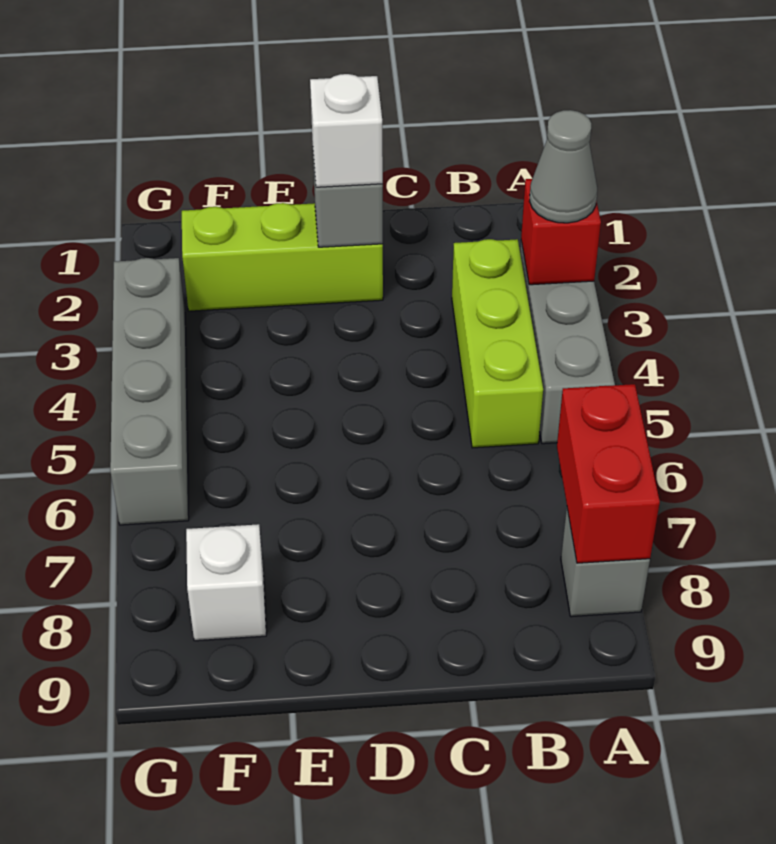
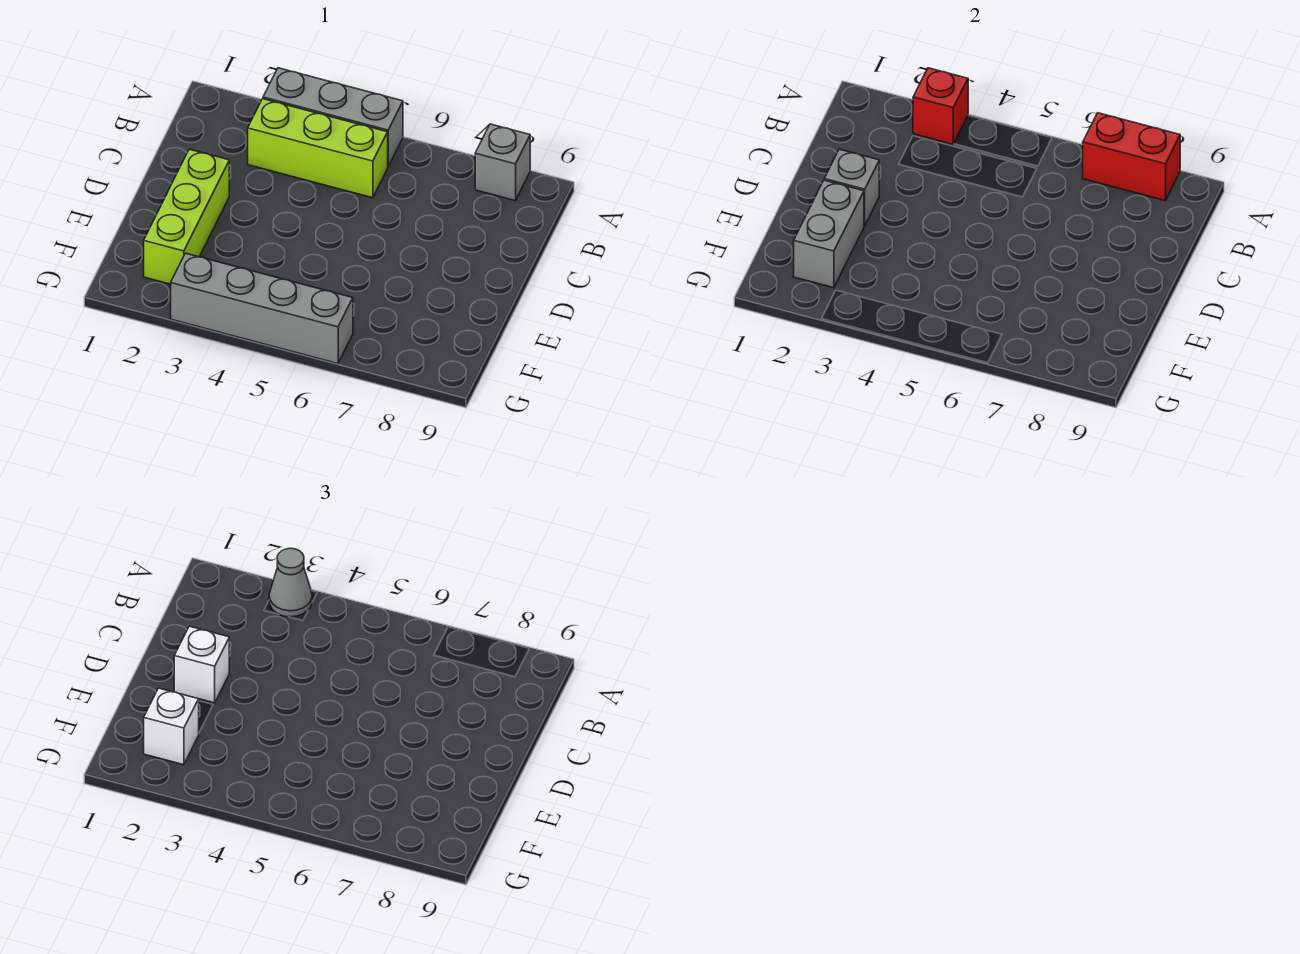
none -> grey brick E2:F2 level 2
white brick F8 level 1 -> white brick F2 level 3

